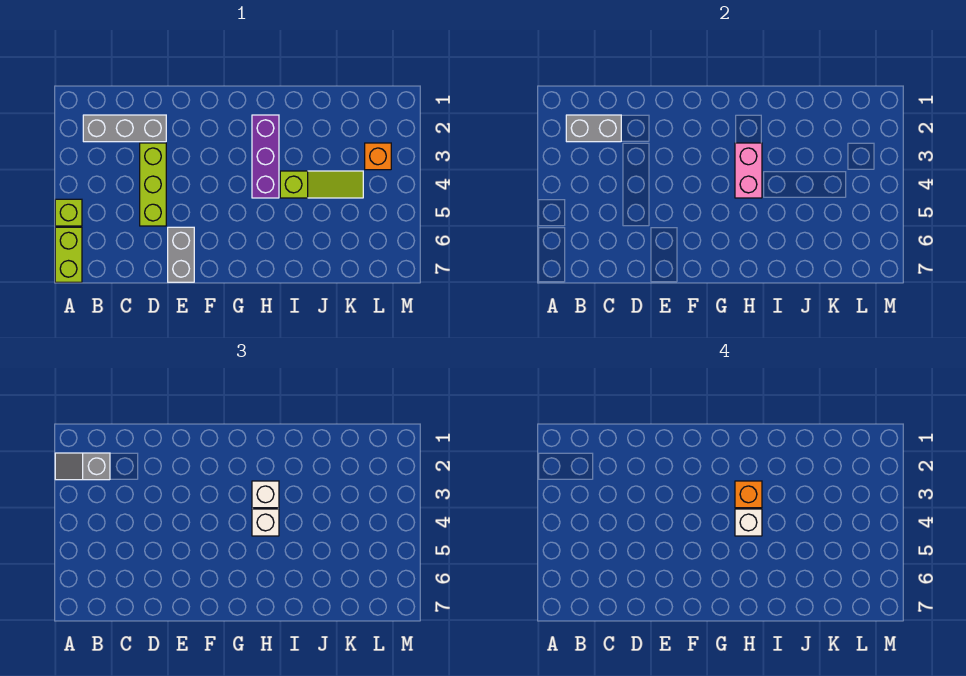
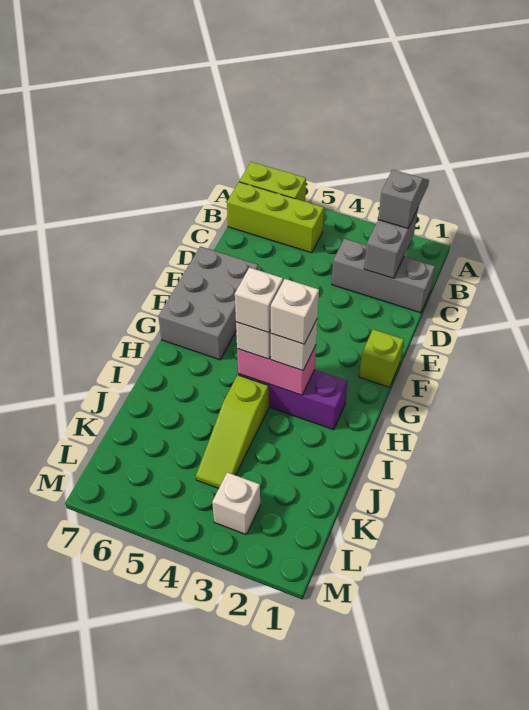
lime brick A5 level 1 -> lime brick F1 level 1
grey brick B2:D2 level 1 -> grey brick C1:C3 level 1
lime brick D3:D5 level 1 -> lime brick B5:B7 level 1
grey brick E6:E7 level 1 -> grey brick E6:G7 level 1
orange brick H3 level 4 -> white brick H3 level 4
orange brick L3 level 1 -> white brick L3 level 1

